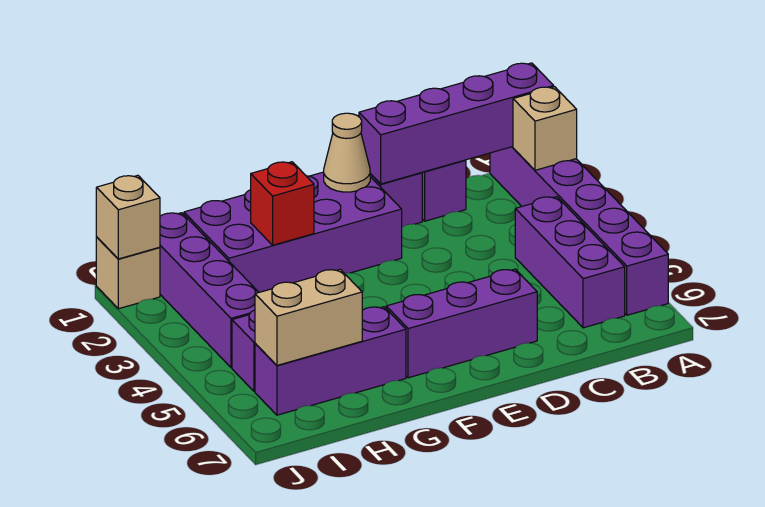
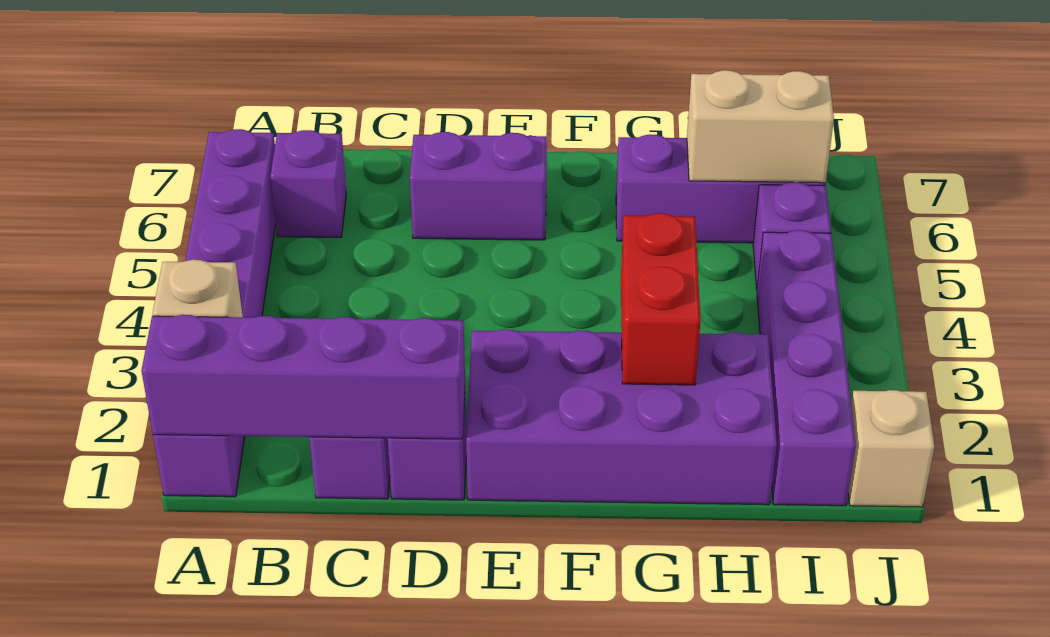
purple brick B4:B6 level 1 -> purple brick B6 level 1
purple brick D6:F6 level 1 -> purple brick D6:E6 level 1
tan cone E1 level 2 -> none
red brick G2 level 2 -> red brick G2:G3 level 2
tan brick J1 level 2 -> none

